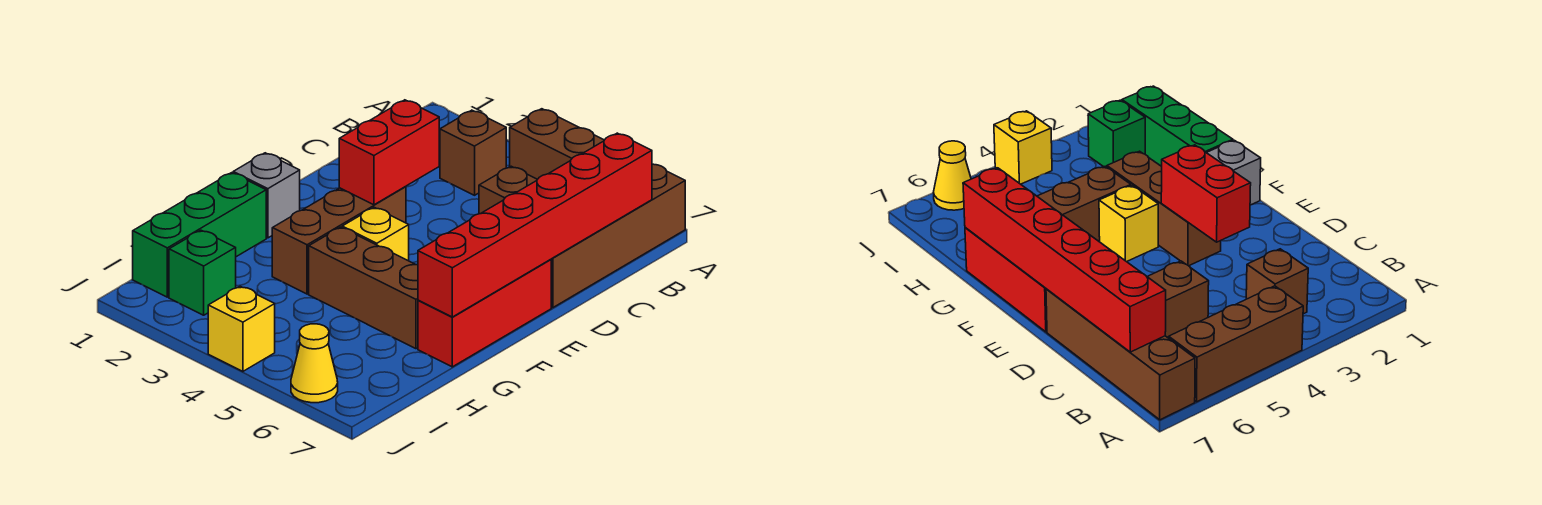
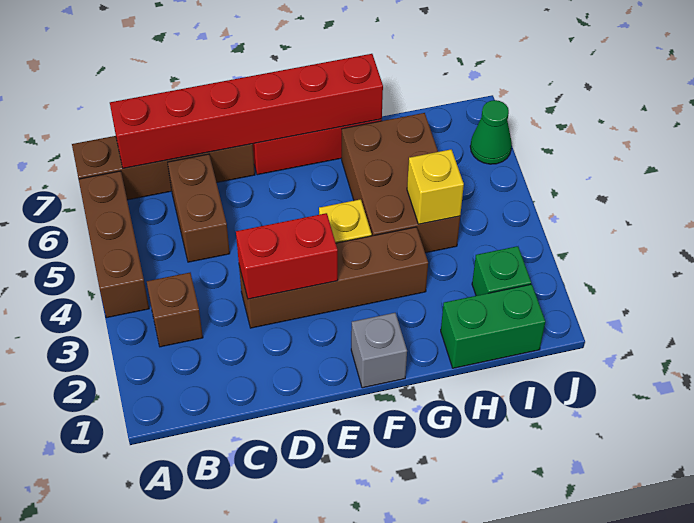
brown brick E3:G3 level 1 -> brown brick D3:G3 level 1
green brick G1:I1 level 1 -> green brick H1:I1 level 1
brown brick G4:G6 level 1 -> brown brick G4:H6 level 1
yellow brick J4 level 1 -> yellow brick H4 level 2
yellow cone J6 level 1 -> green cone J6 level 1

